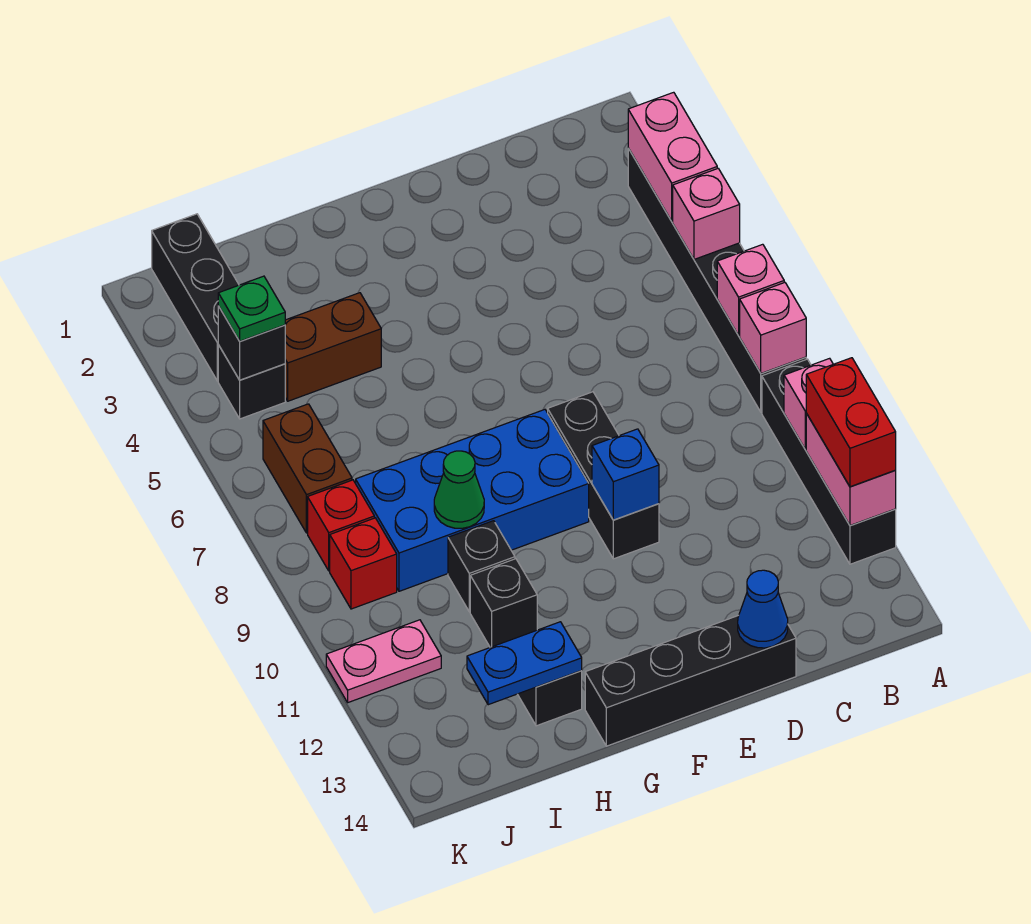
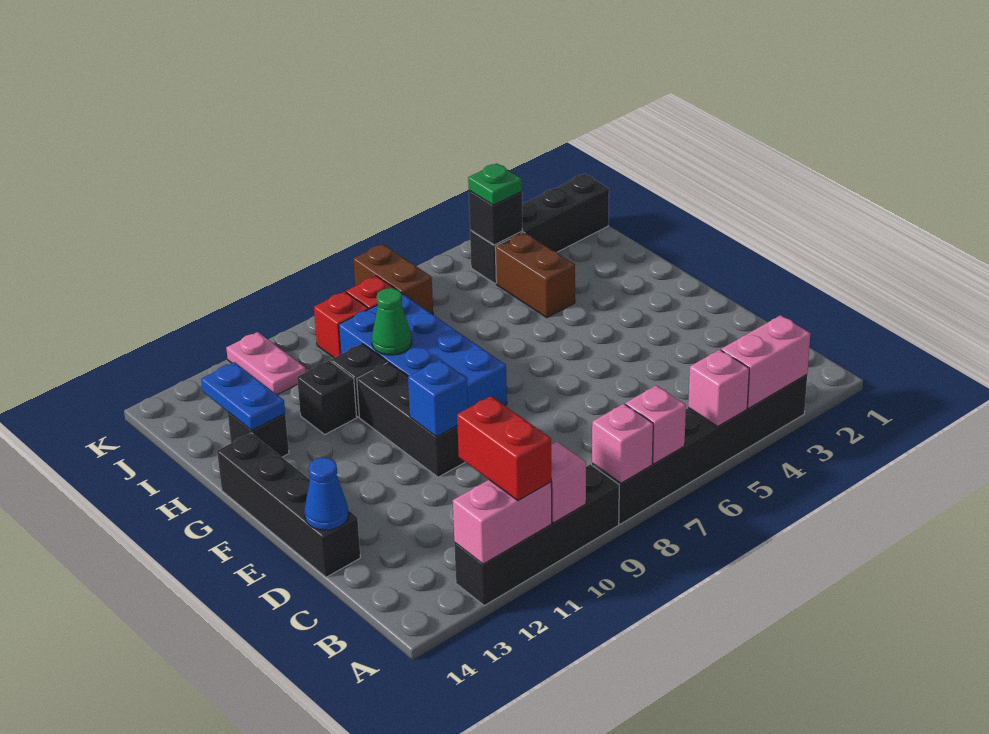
red brick A11:A12 level 3 -> red brick A11:B11 level 3
black brick E8:E10 level 1 -> black brick E10:G10 level 1
brown brick J6:J7 level 1 -> brown brick J7:K7 level 1

